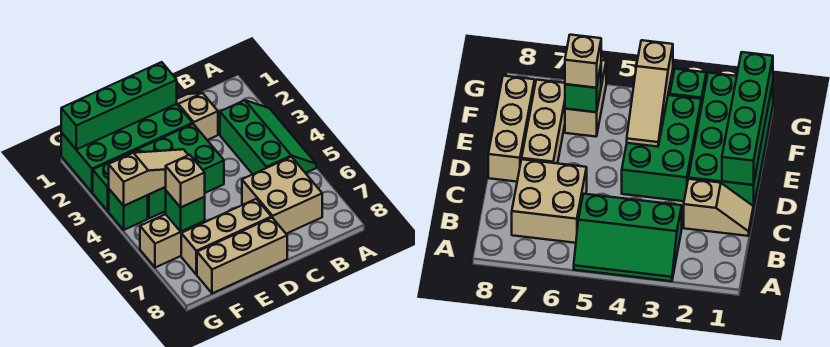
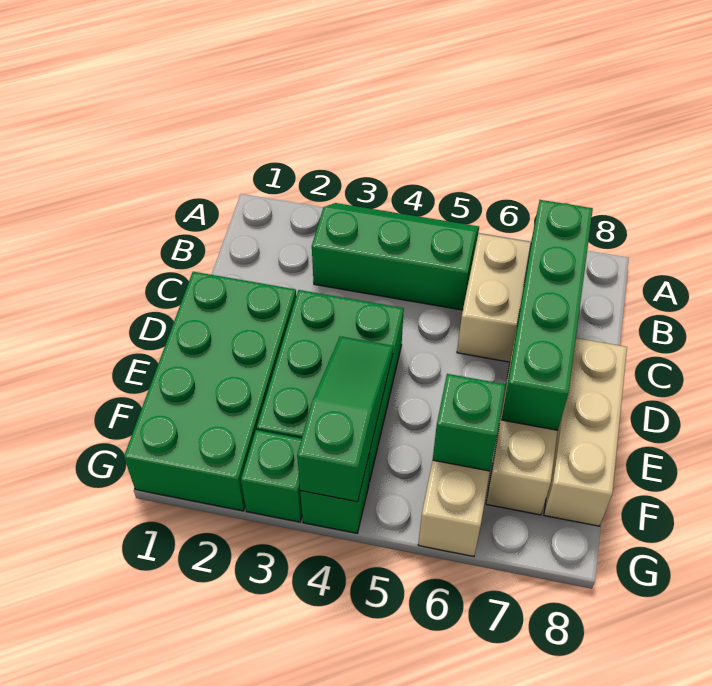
tan slope C1:C2 level 1 top 2 -> none
green brick D1:G1 level 2 -> green brick B7:E7 level 2
tan slope E4:G4 level 2 top G -> green slope E4:G4 level 2 top G
tan brick F6 level 3 -> none

